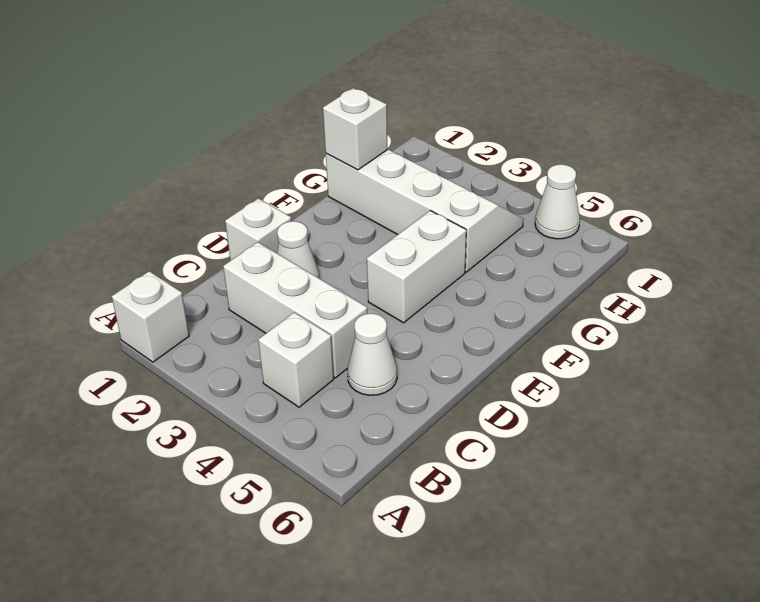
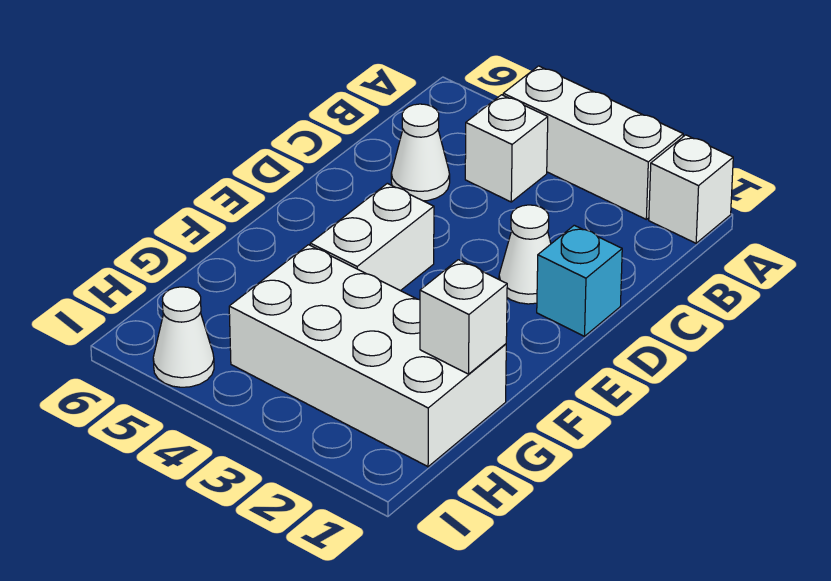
white brick C2:C4 level 1 -> white brick A2:A4 level 1
white brick D1 level 1 -> cyan brick D1 level 1
white slope G1:H4 level 1 top G -> white brick G1:H4 level 1

